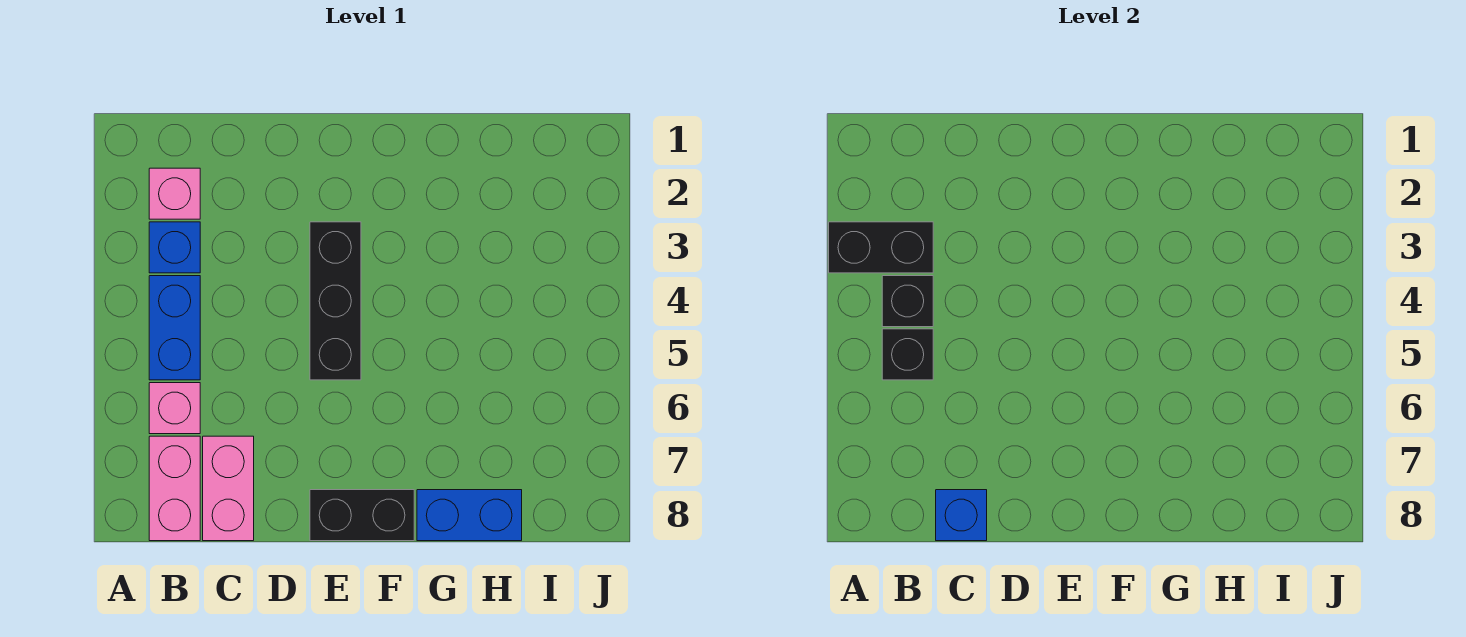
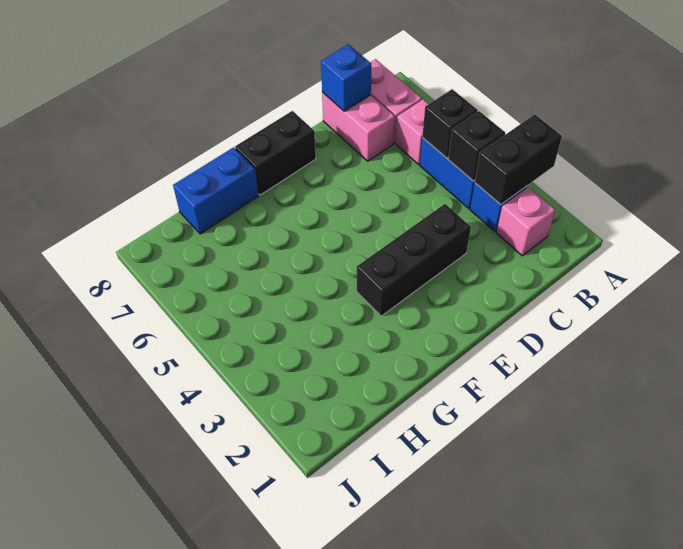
black brick E3:E5 level 1 -> black brick D3:F3 level 1

